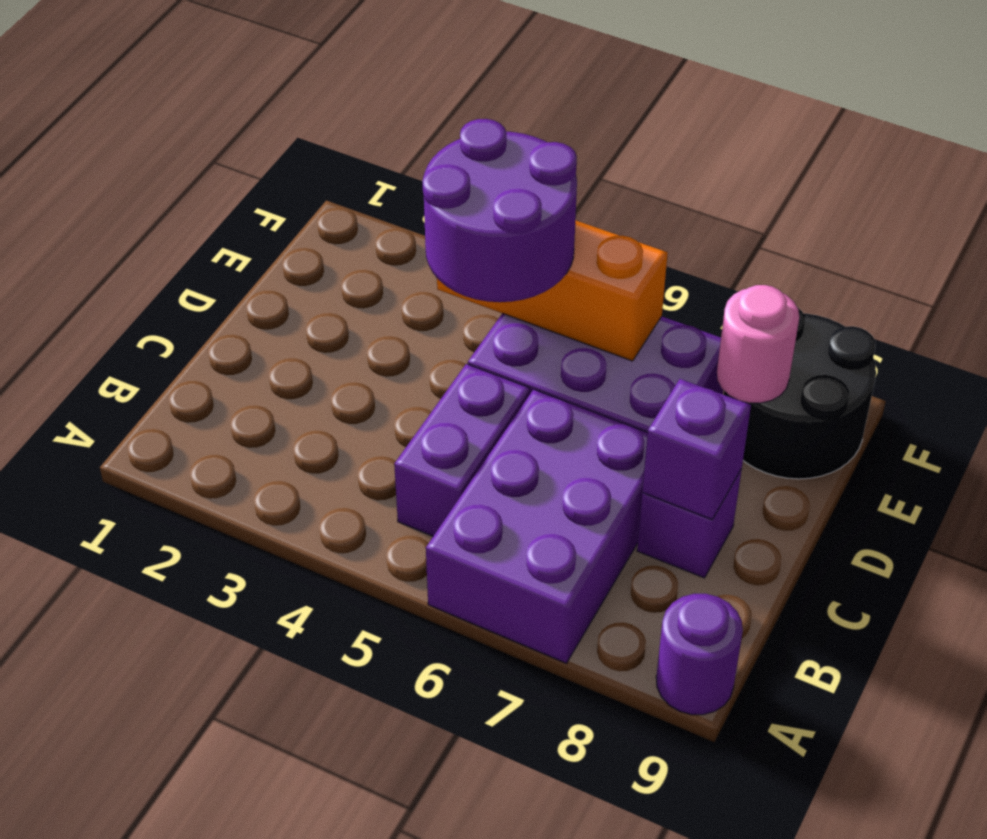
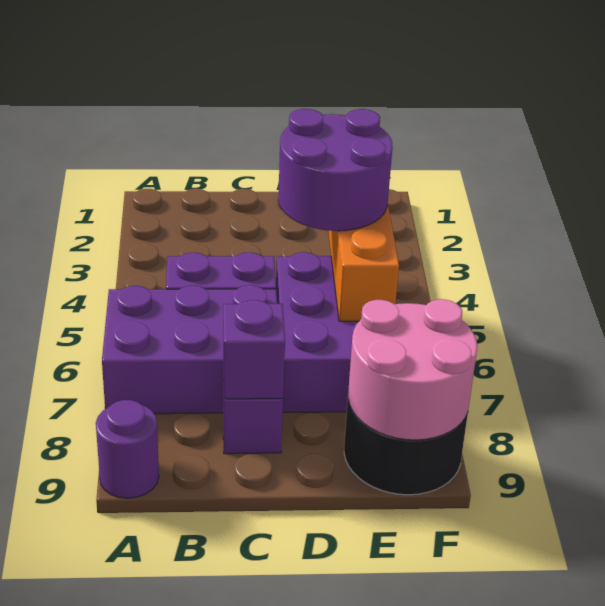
pink round brick E8 level 2 -> pink round brick E8:F9 level 2

